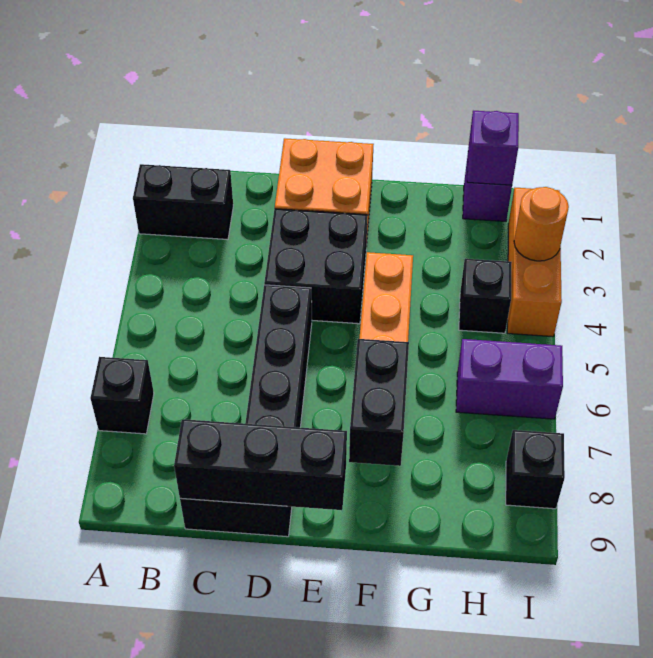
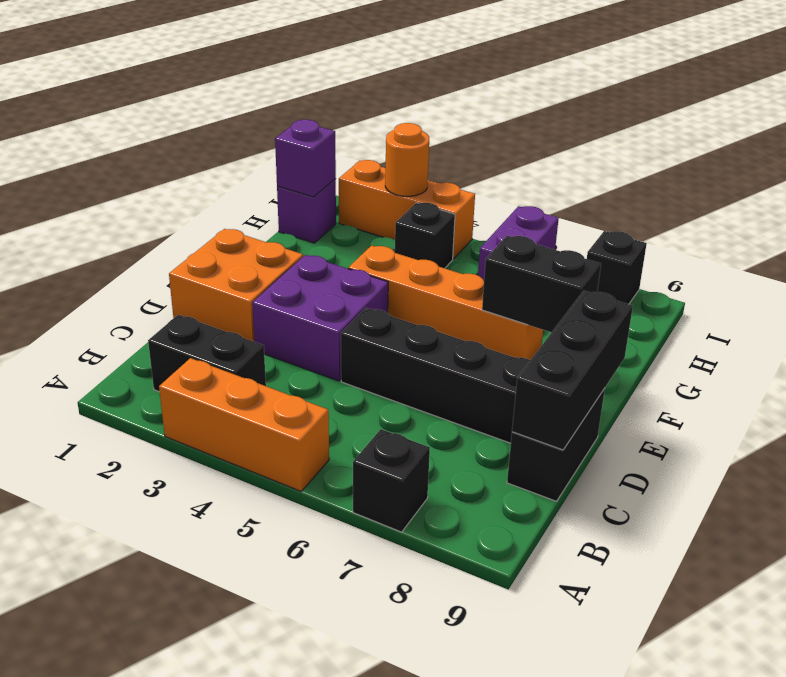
black brick A2:B2 level 1 -> black brick B2:B3 level 1
none -> orange brick A3:A5 level 1
black brick D3:E4 level 1 -> purple brick D3:E4 level 1

